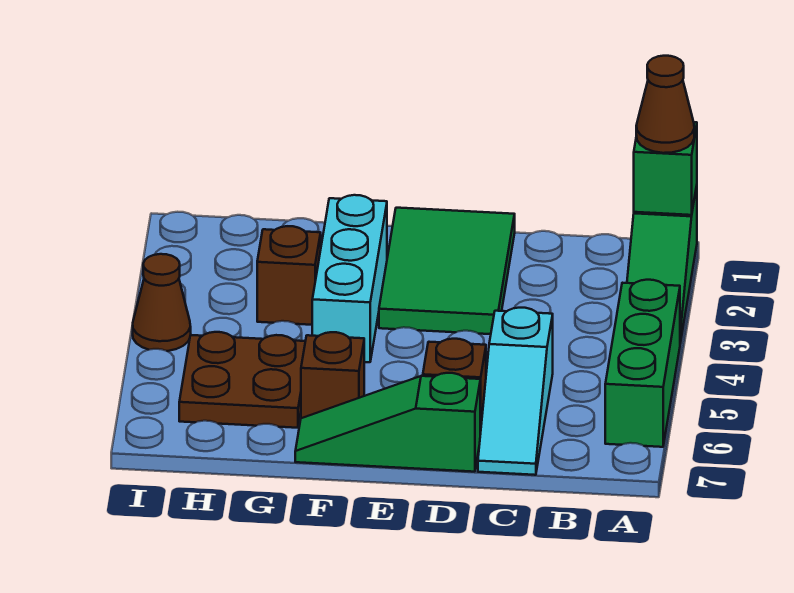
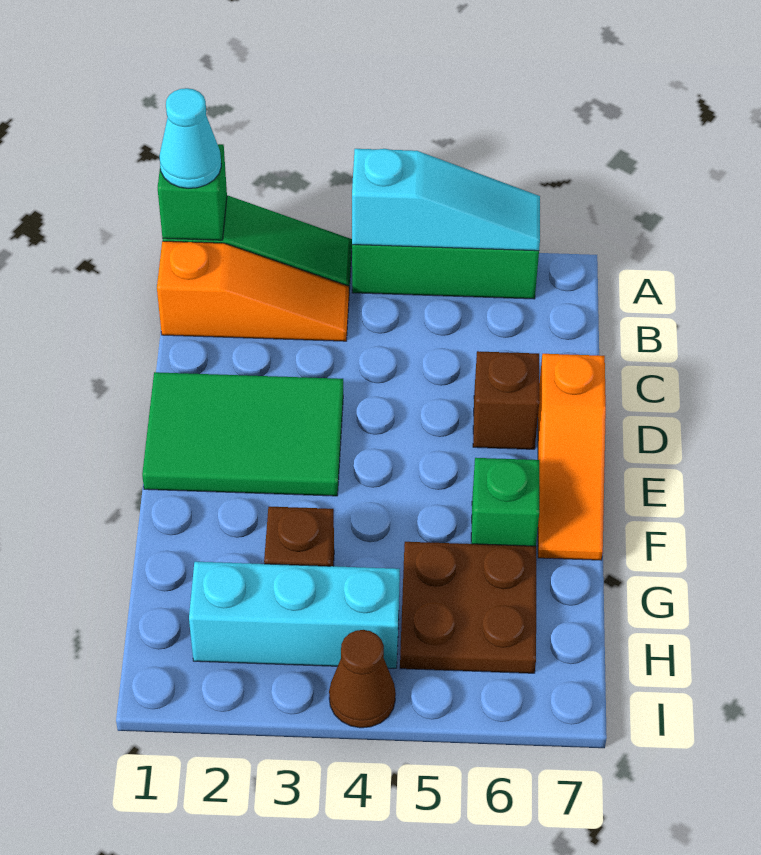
brown cone A1 level 3 -> cyan cone A1 level 3
none -> orange slope B1:B3 level 1 top 1
cyan slope C5:C7 level 1 top 5 -> cyan slope A4:A6 level 2 top 4
green slope D7:F7 level 1 top D -> orange slope D7:F7 level 1 top D
cyan brick F2:F4 level 1 -> cyan brick H2:H4 level 1
brown brick F6 level 1 -> green brick F6 level 1

